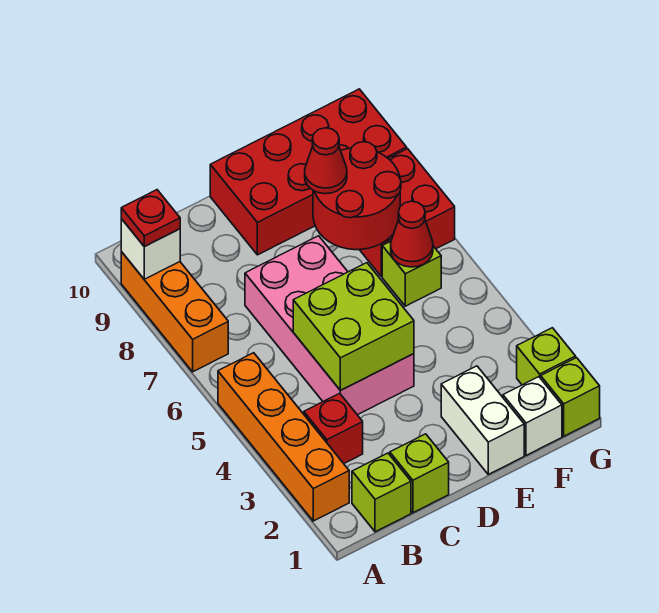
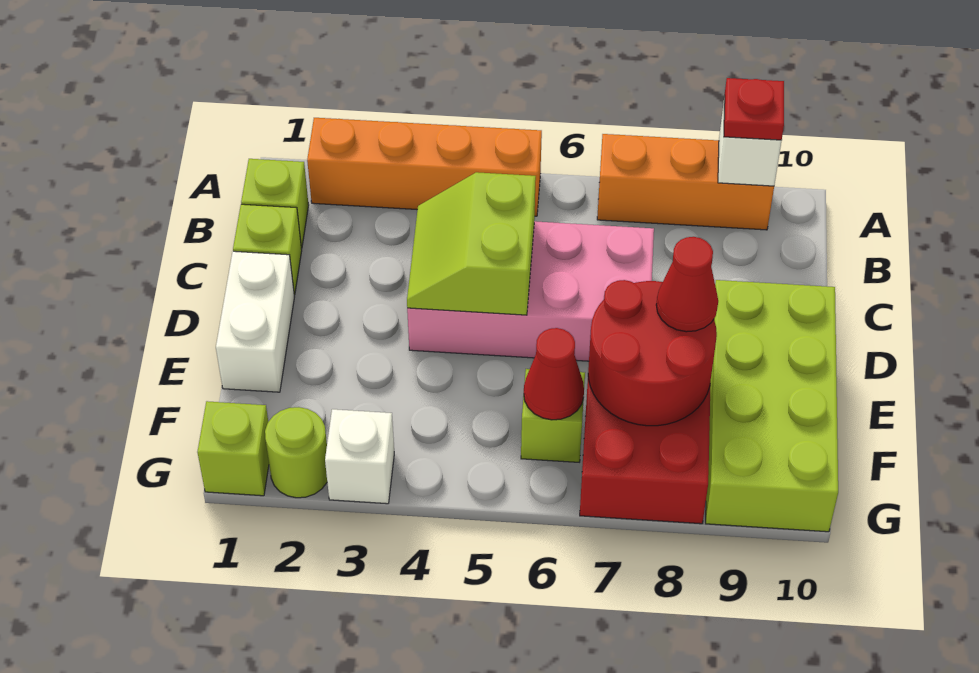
red brick B3 level 1 -> none
lime brick C4:D5 level 2 -> lime slope C4:D5 level 2 top 5
red brick D9:G10 level 1 -> lime brick D9:G10 level 1
white brick E1:E2 level 1 -> white brick D1:E1 level 1
white brick F1 level 1 -> white brick G3 level 1
lime brick G2 level 1 -> lime round brick G2 level 1

